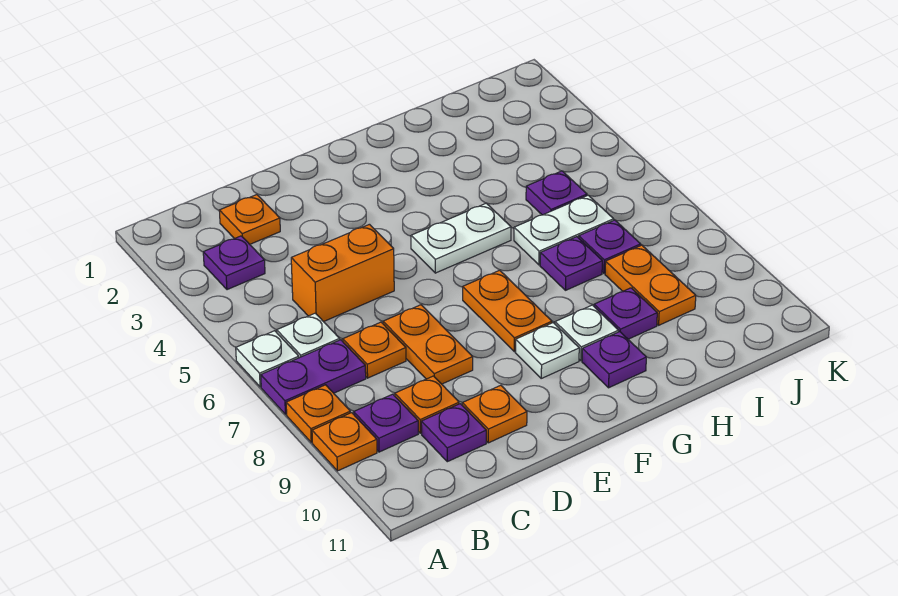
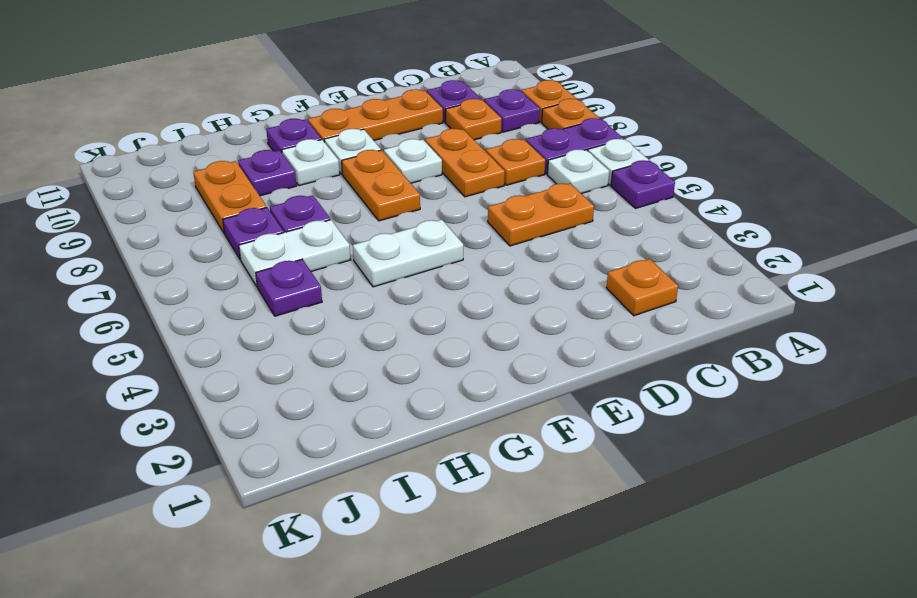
purple plate B3 level 1 -> purple plate A5 level 1
orange brick C5:D5 level 1 -> orange plate C5:D5 level 1
orange plate D10 level 1 -> orange plate D10:F10 level 1
none -> white plate E8 level 1

